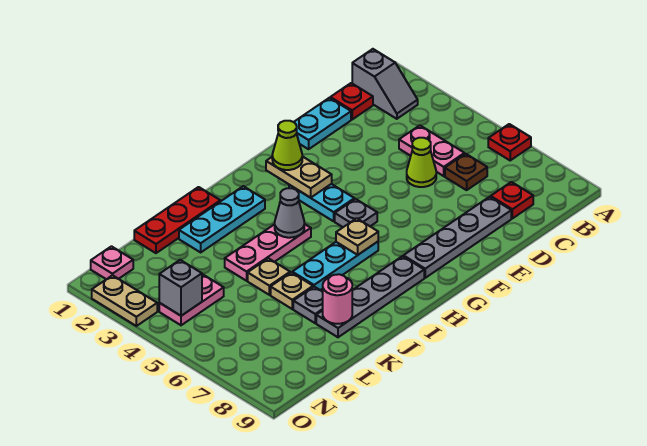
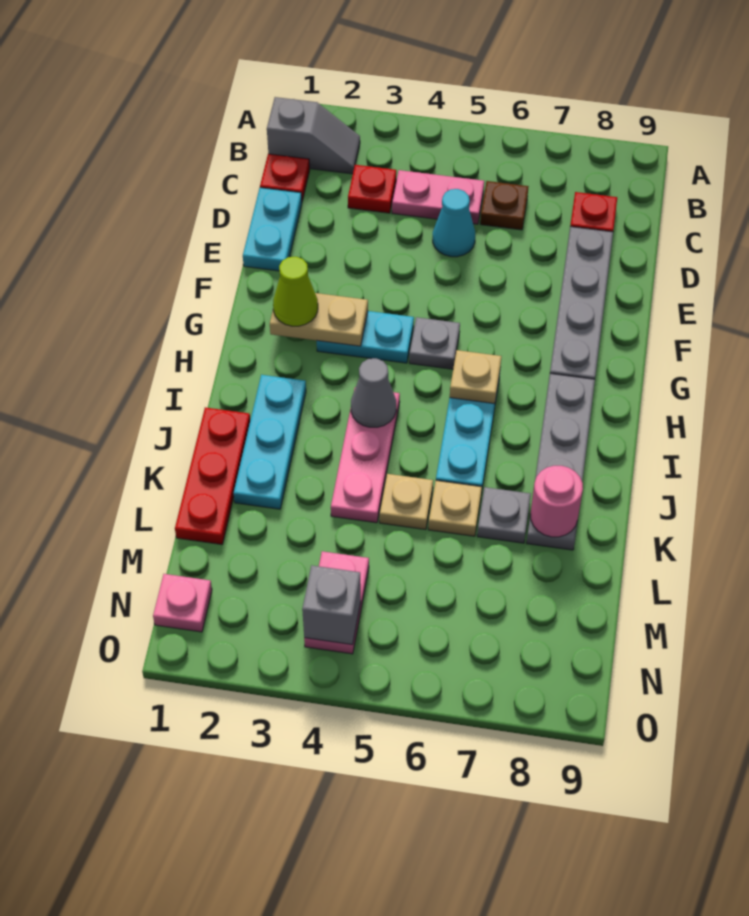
red plate A6 level 1 -> red plate C3 level 1
lime cone D5 level 1 -> cyan cone D5 level 1
tan plate O2:O3 level 1 -> none

